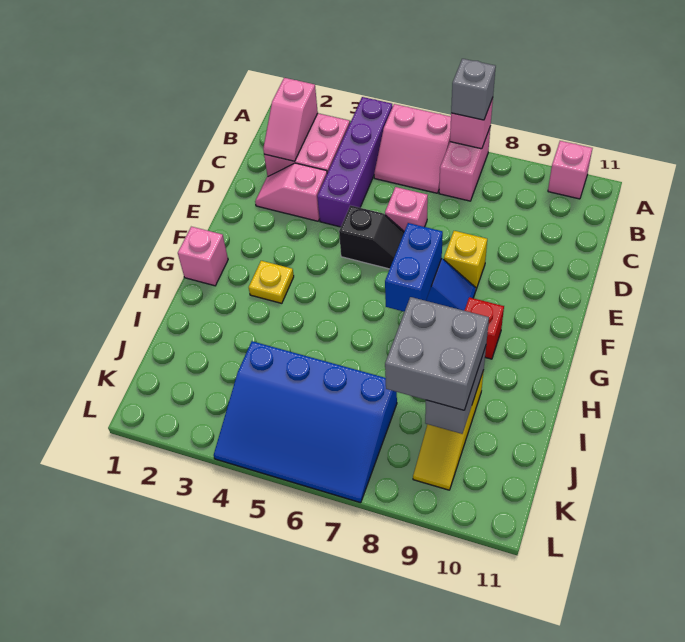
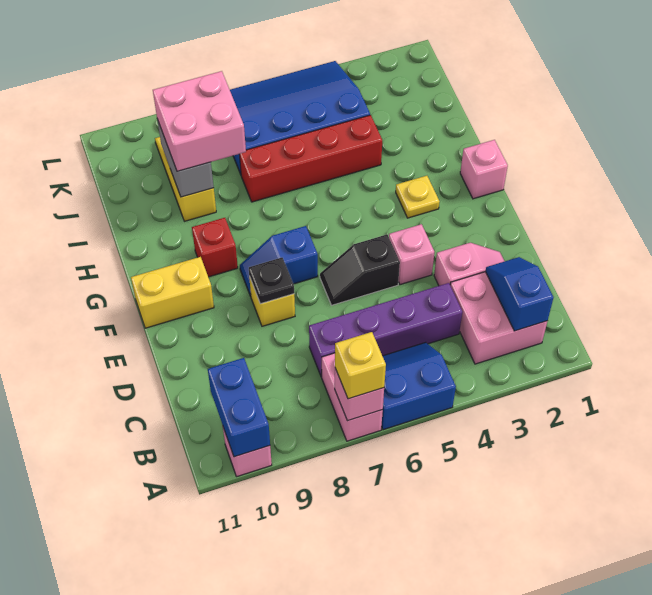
purple brick A4:D4 level 1 -> purple brick C4:C7 level 1
pink slope A5:B6 level 1 top A -> blue slope A5:B6 level 1 top A
grey brick A7 level 3 -> yellow brick A7 level 3
pink slope B2:C2 level 2 top B -> blue slope B2:C2 level 2 top B
pink brick D6 level 1 -> pink brick E4 level 1
none -> black plate E8 level 2
blue brick F7:G7 level 2 -> blue brick A10:B10 level 2
none -> yellow brick F10:F11 level 1
none -> red brick I4:I7 level 1
grey brick I8:J9 level 3 -> pink brick I8:J9 level 3

